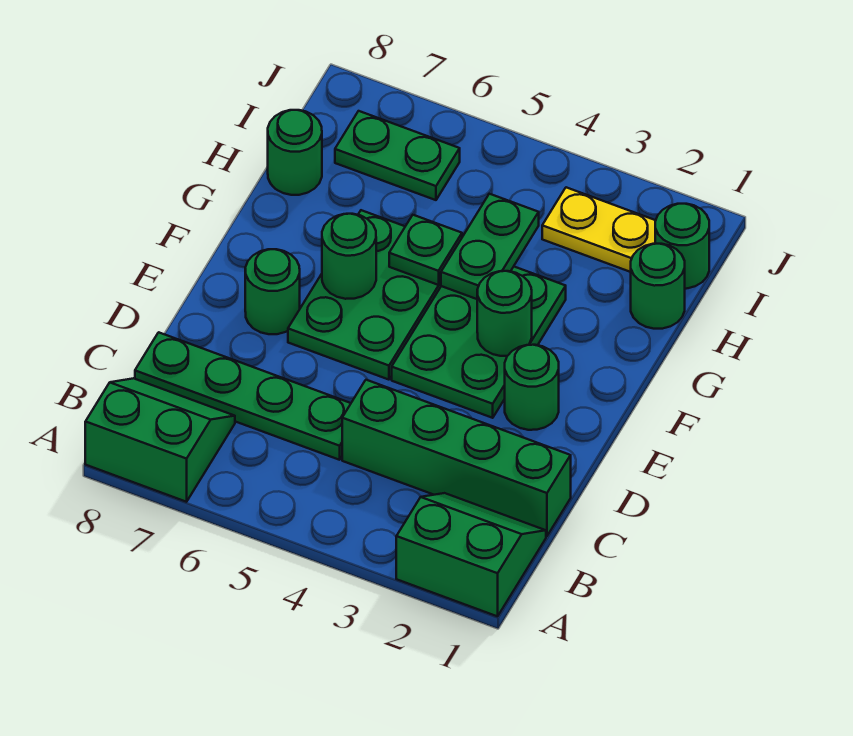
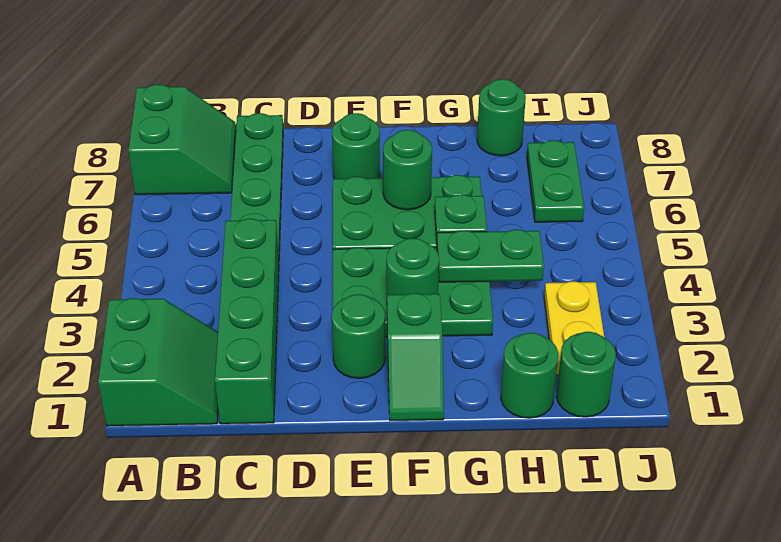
none -> green slope F1:F2 level 1 top 2

